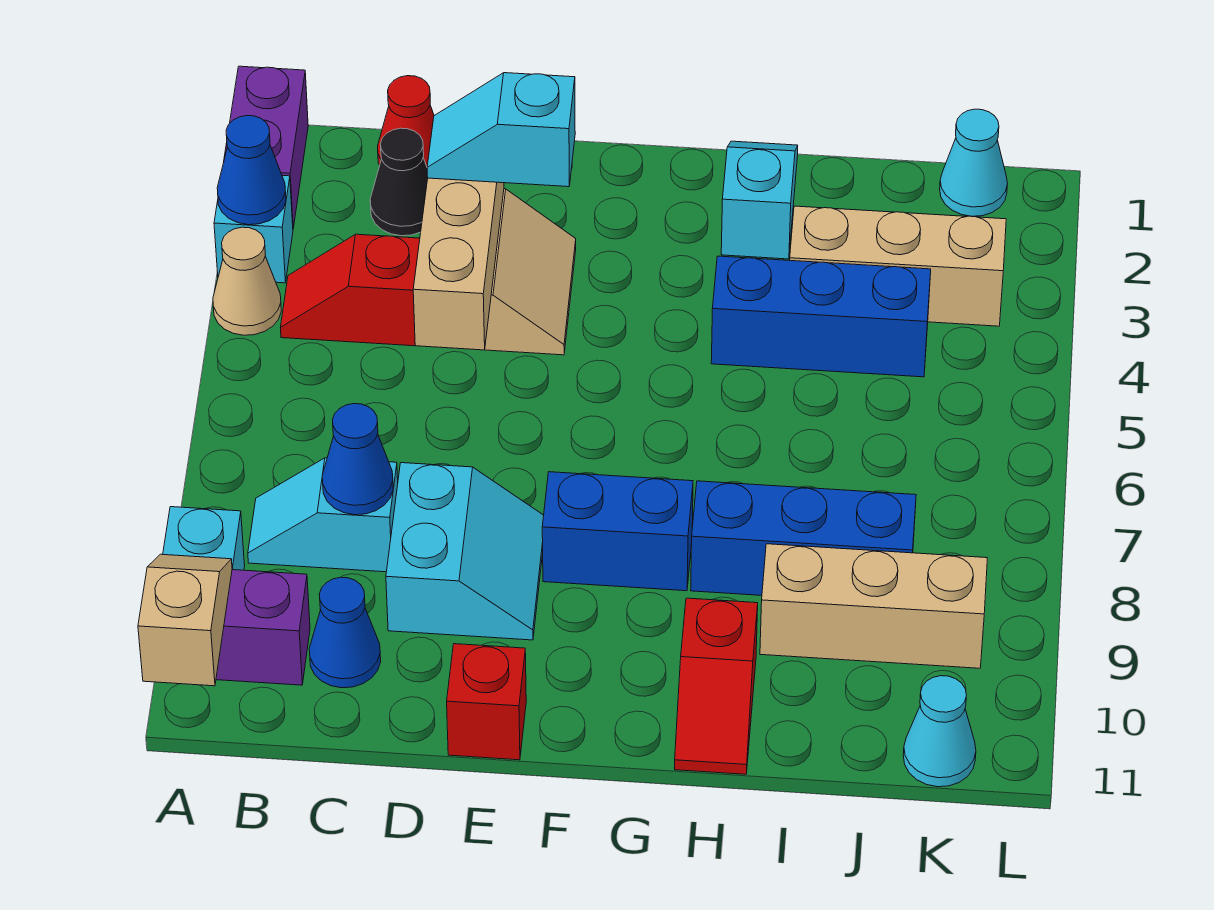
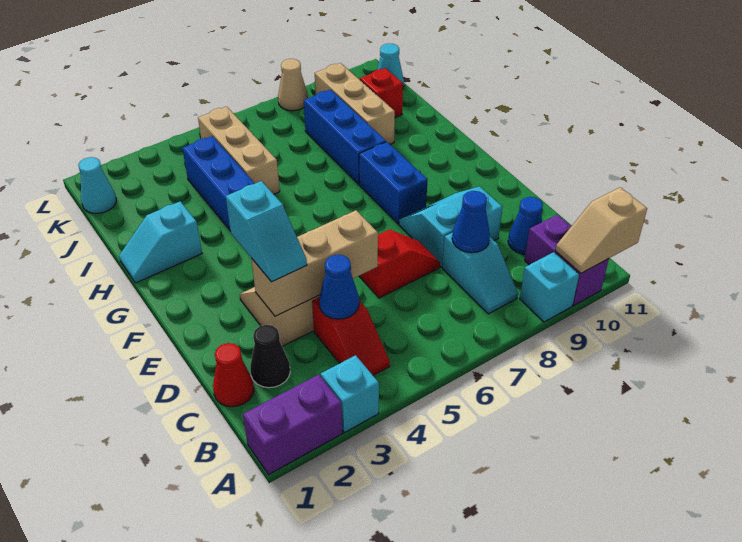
blue cone A3 level 2 -> blue cone C4 level 2
tan cone A4 level 1 -> tan cone L8 level 1
red brick E11 level 1 -> red brick J10 level 1
red slope H10:H11 level 1 top 10 -> red slope D6:D7 level 1 top 6
tan brick I3:K3 level 1 -> tan brick I5:K5 level 1

